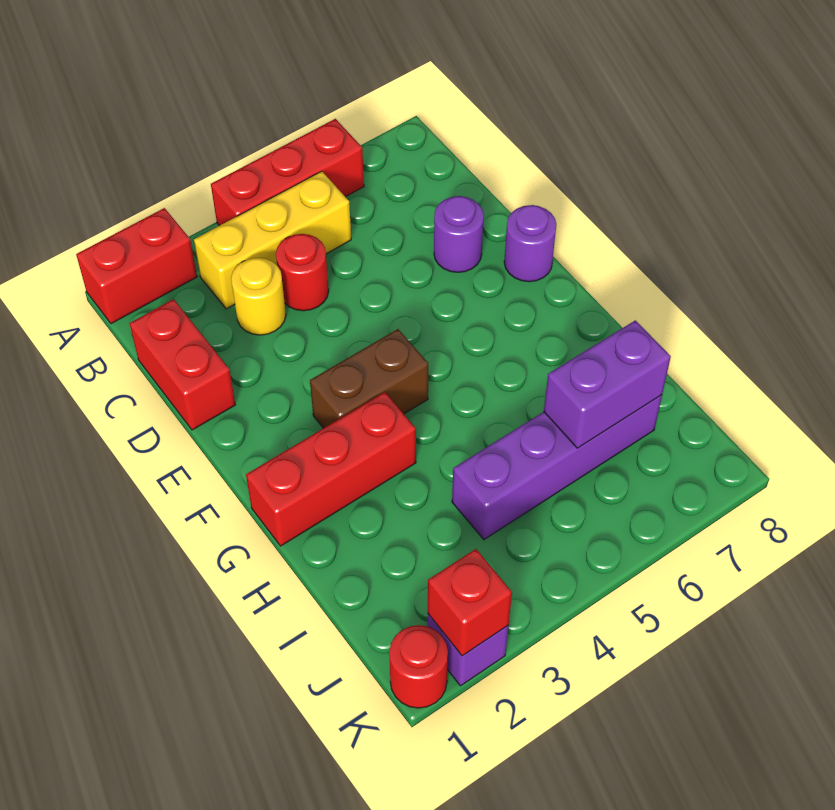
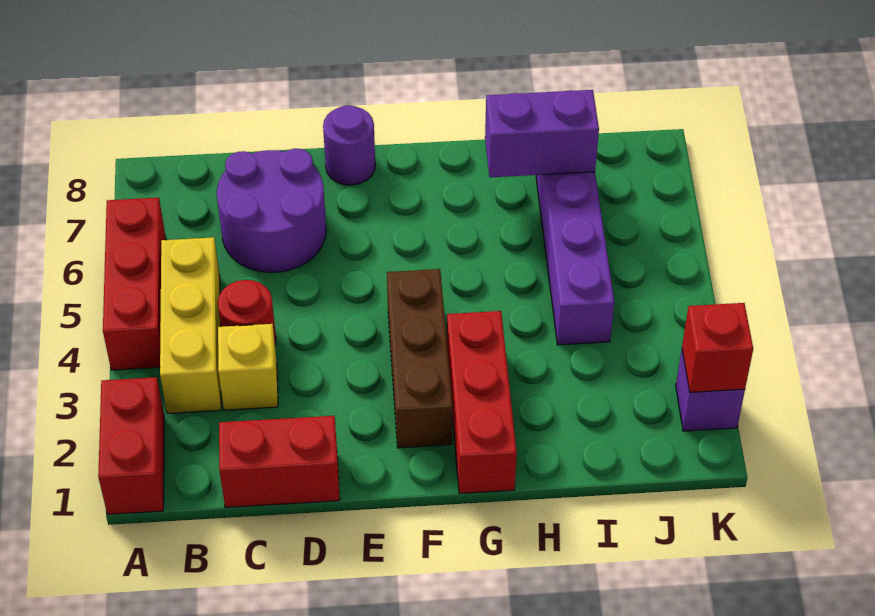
yellow round brick C3 level 1 -> yellow brick C3 level 1
purple round brick D7 level 1 -> purple round brick C6:D7 level 1
brown brick F3:F4 level 1 -> brown brick F2:F4 level 1
purple brick I6:I7 level 2 -> purple brick H7:I7 level 2
red round brick K1 level 1 -> none

